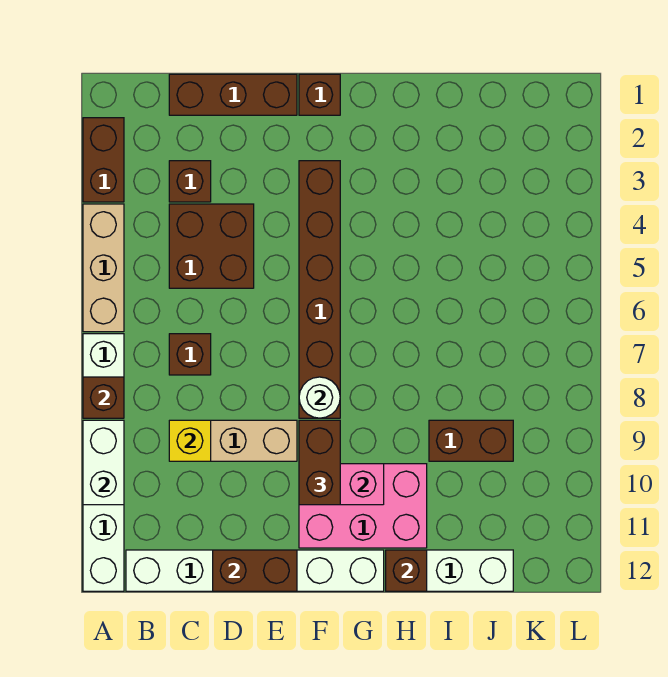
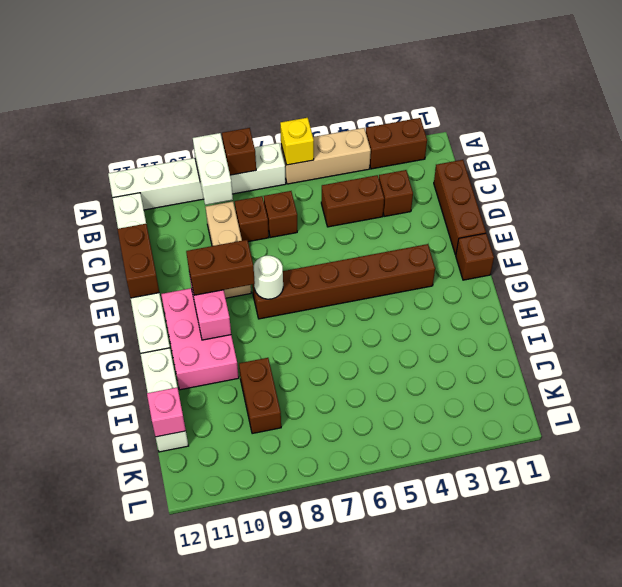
white brick A9:A10 level 2 -> white brick A9:B9 level 2
brown brick C4:D5 level 1 -> brown brick C4:C5 level 1
yellow brick C9 level 2 -> yellow brick A6 level 2
brown brick H12 level 2 -> brown brick C8 level 1
none -> pink brick J12 level 2

